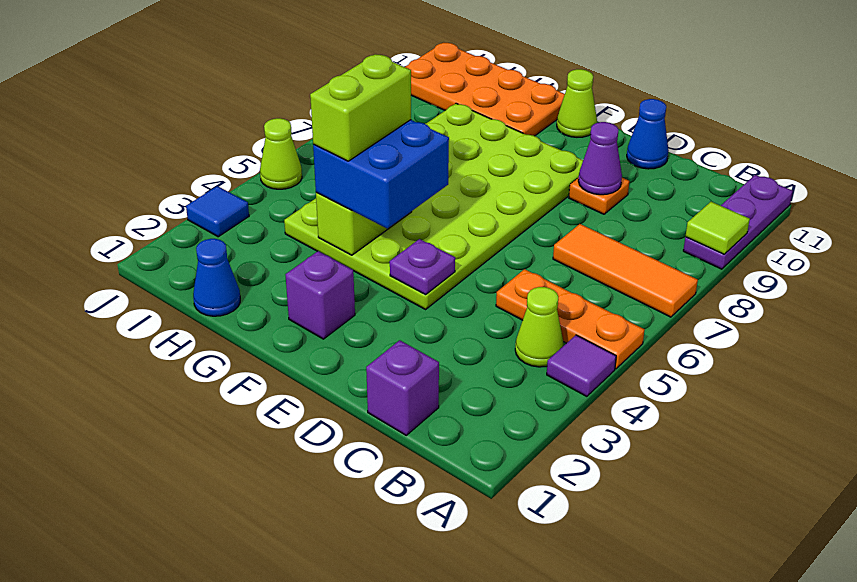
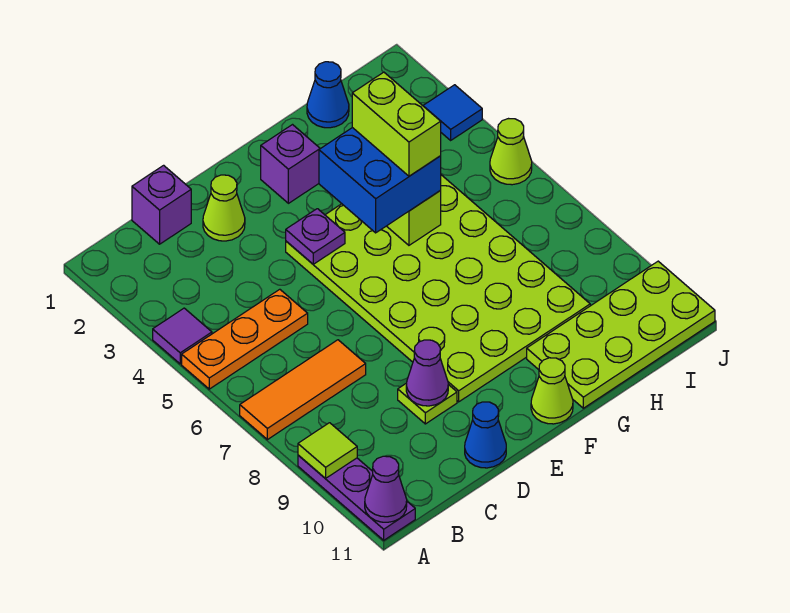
none -> purple cone A11 level 2
lime cone B4 level 1 -> lime cone D2 level 1
orange plate D9 level 1 -> lime plate D9 level 1
orange plate G10:J11 level 1 -> lime plate G10:J11 level 1

